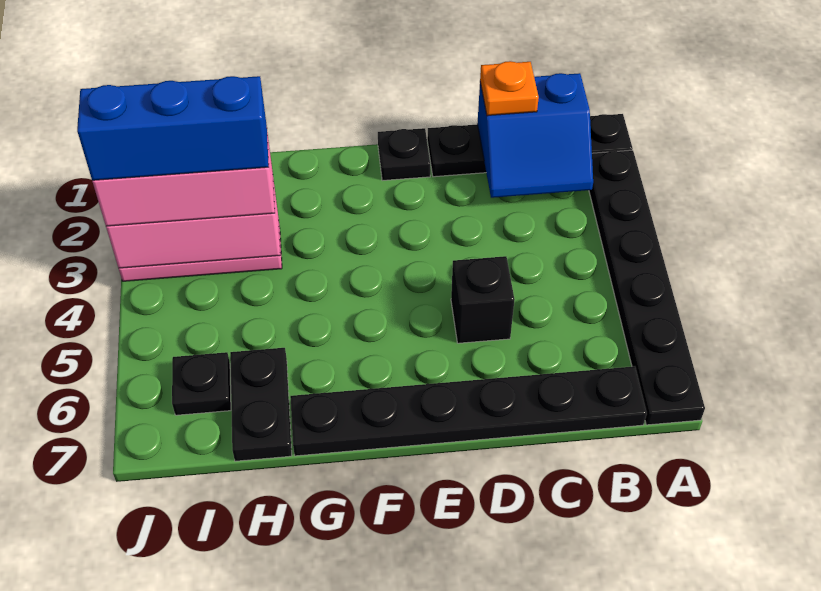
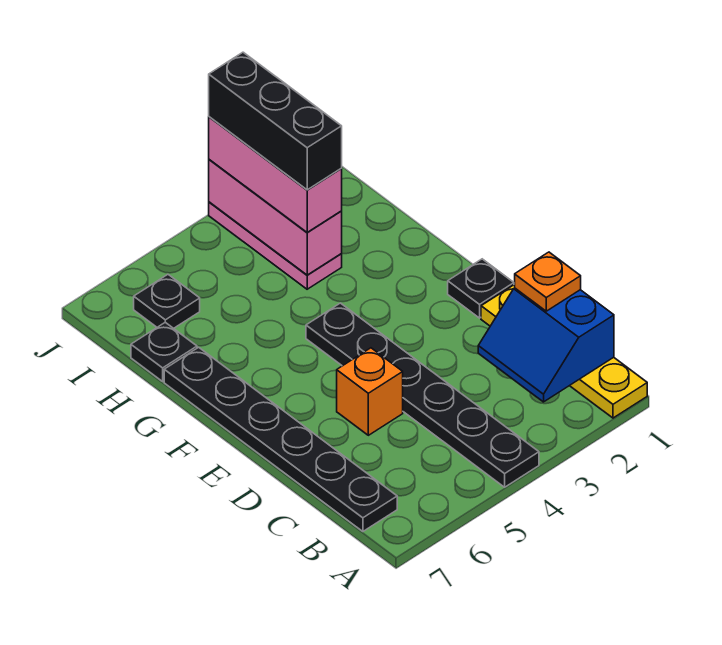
black plate A1:D1 level 1 -> yellow plate A1:D1 level 1
black plate A2:A7 level 1 -> black plate A4:F4 level 1
black brick D5 level 1 -> orange brick D5 level 1
blue brick H3:J3 level 4 -> black brick H3:J3 level 4
black plate H6:H7 level 1 -> black plate H7 level 1

